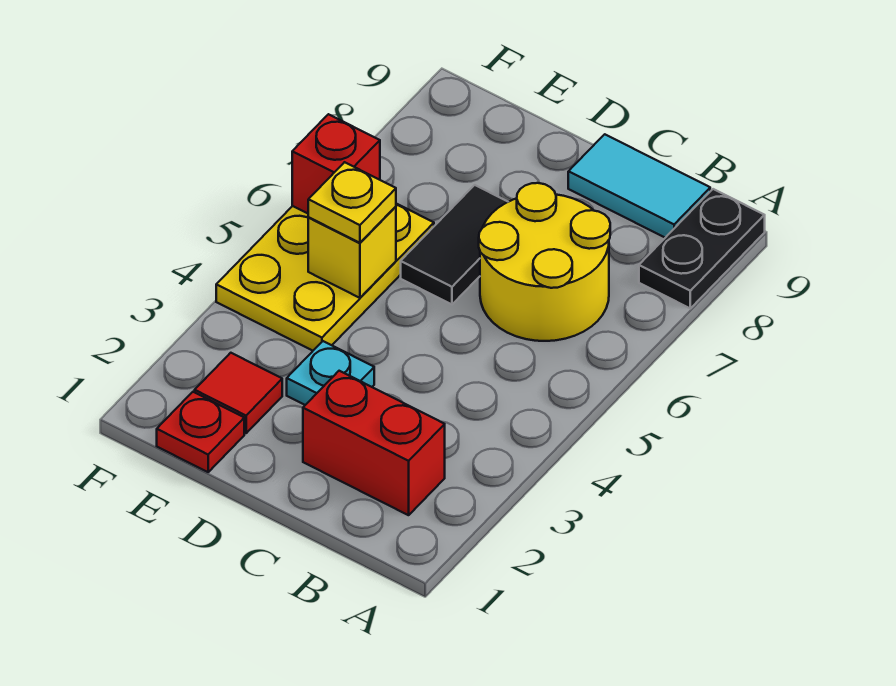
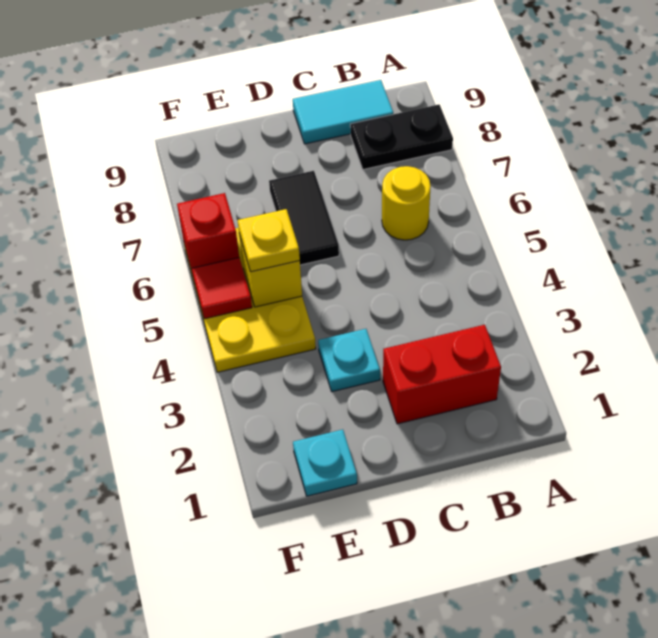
black plate A8:A9 level 1 -> black plate A8:B8 level 1
yellow round brick B6:C7 level 1 -> yellow round brick B6 level 1
red plate E1 level 1 -> cyan plate E1 level 1
red tile E2 level 1 -> red tile F5 level 2

